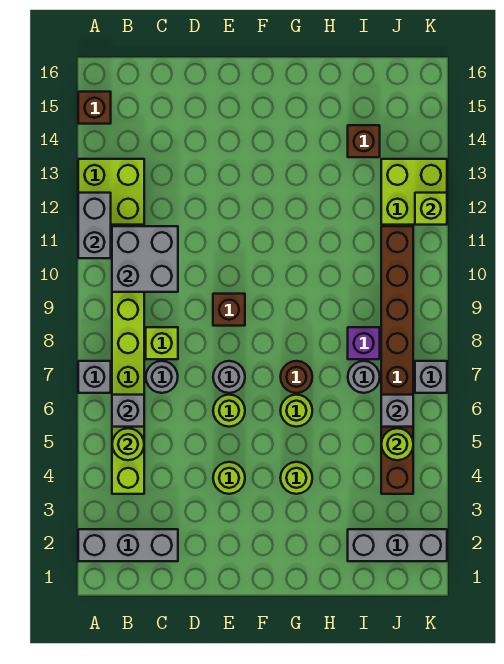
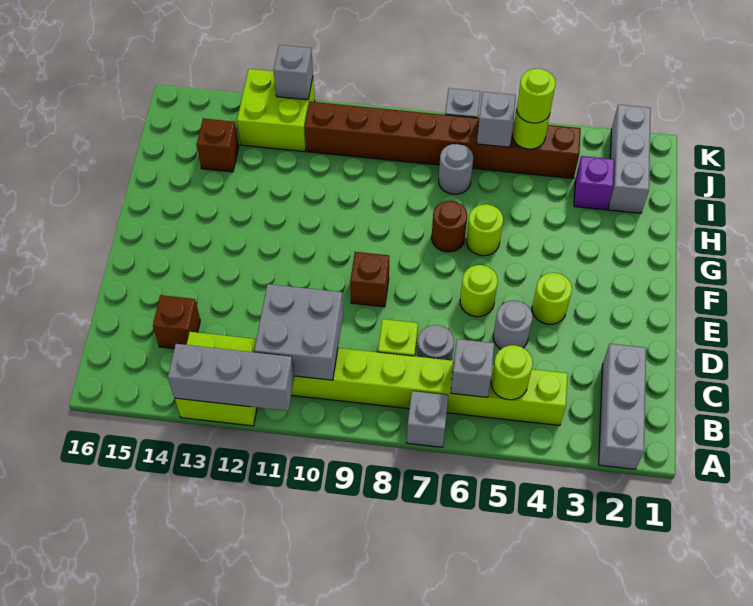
grey brick A11:A12 level 2 -> grey brick A11:A13 level 2
brown brick A15 level 1 -> brown brick C14 level 1
grey round brick E7 level 1 -> grey round brick D5 level 1
lime round brick G4 level 1 -> lime round brick J5 level 3
purple brick I8 level 1 -> purple brick I3 level 1
lime brick K12 level 2 -> grey brick K12 level 2

